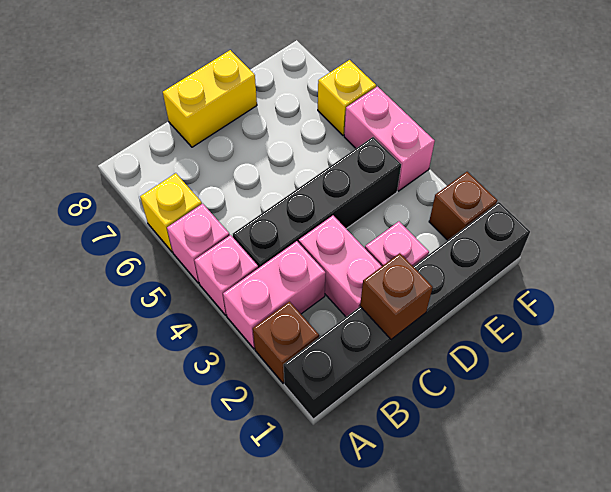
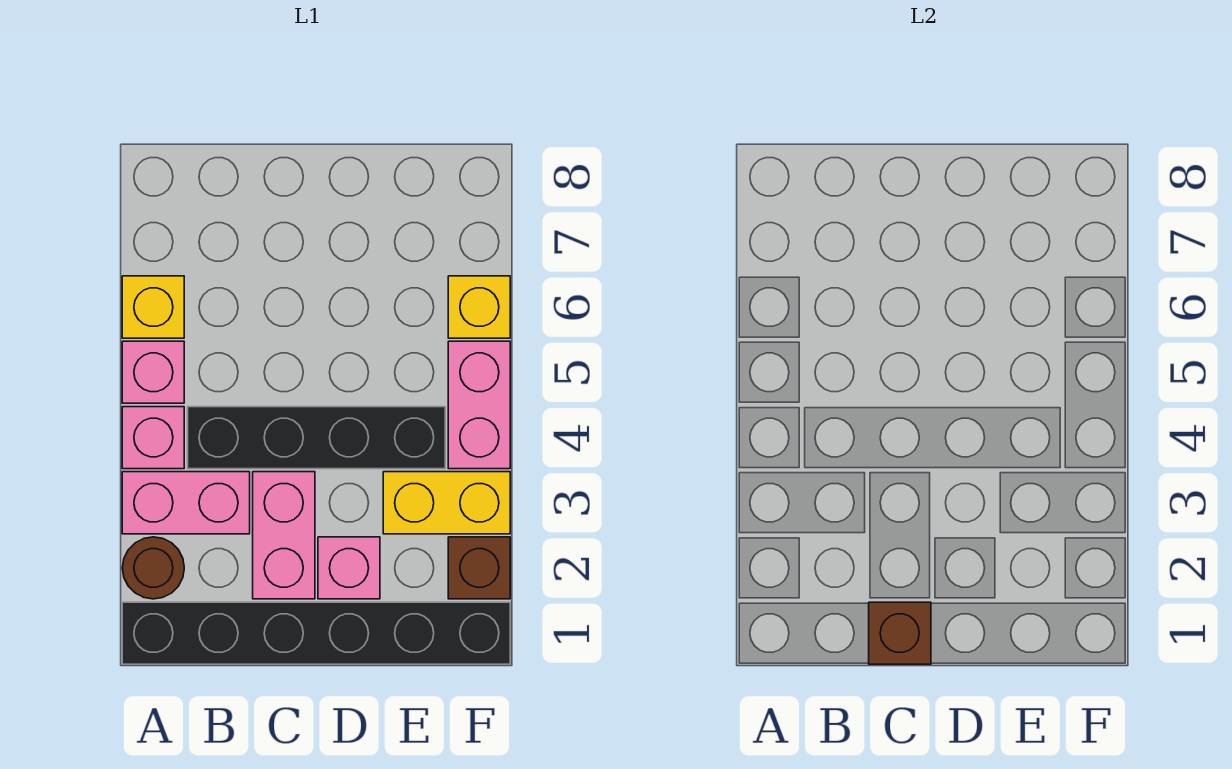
brown brick A2 level 1 -> brown round brick A2 level 1
yellow brick C8:D8 level 1 -> yellow brick E3:F3 level 1

